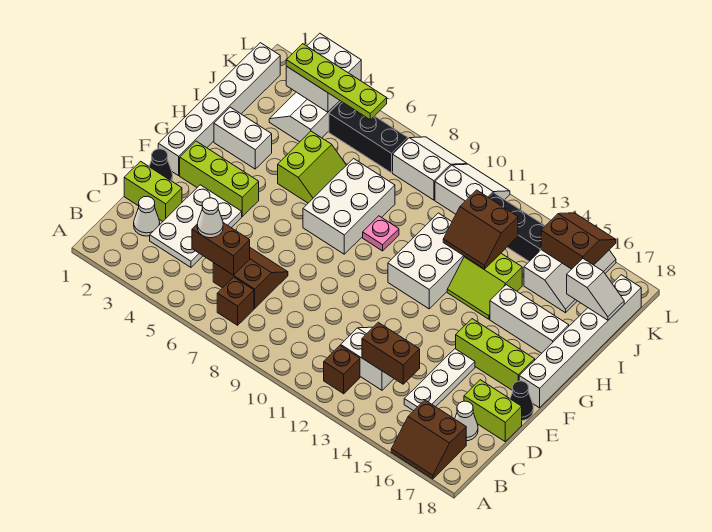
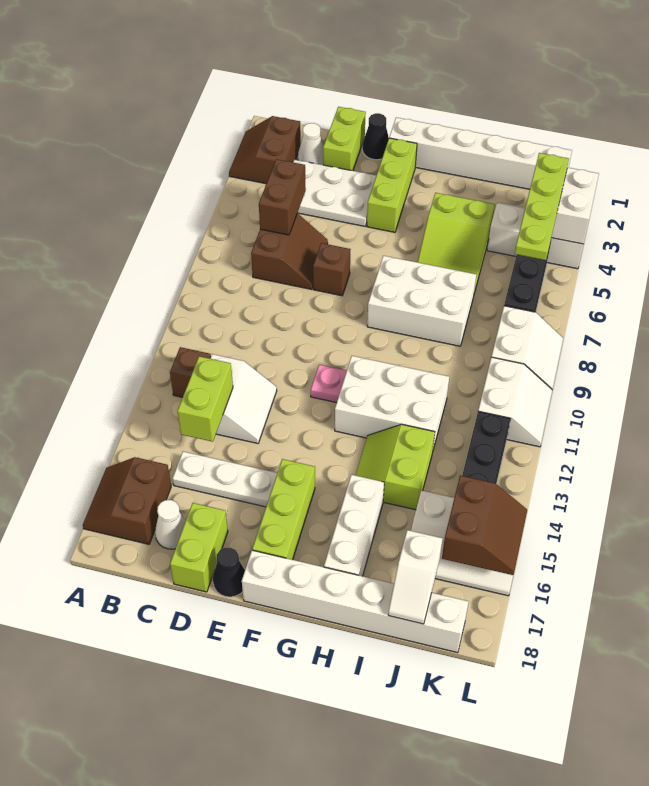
brown brick B7 level 1 -> brown brick E7 level 1
white cone C5 level 3 -> none
brown brick C13:C14 level 2 -> lime brick C13:C14 level 2
white brick H2:H3 level 1 -> none
lime slope H5:I6 level 1 top 5 -> lime slope H4:I6 level 1 top 4
pink plate H9 level 1 -> pink plate F11 level 1
brown slope I12:J13 level 2 top J -> brown slope A2:B3 level 1 top B

